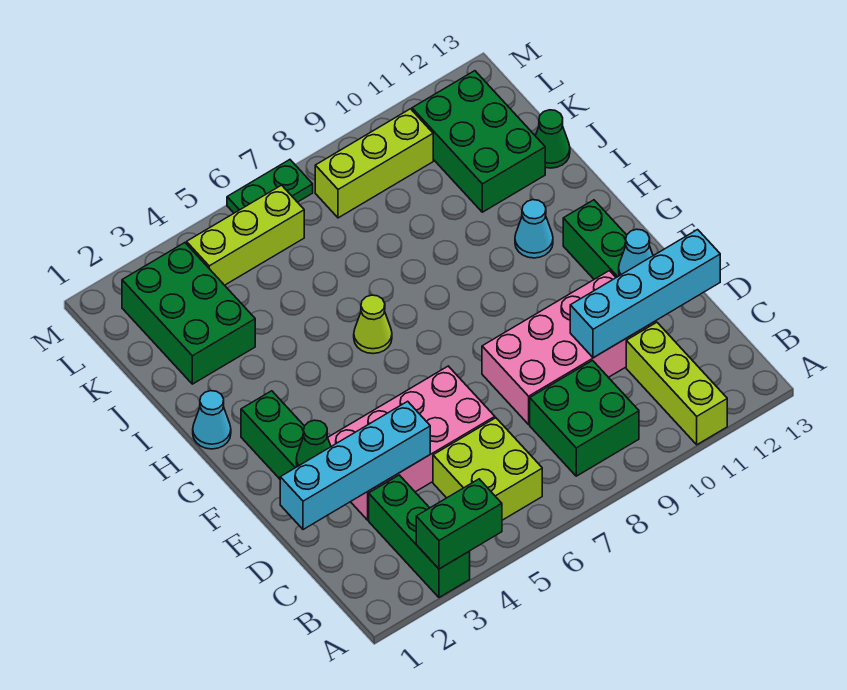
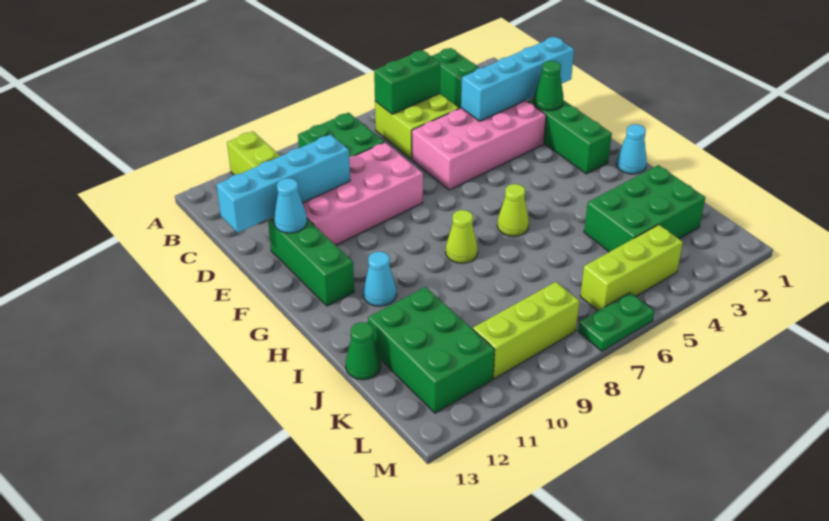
green brick A3:A4 level 2 -> green brick B5:B6 level 2
none -> lime cone H8 level 1
green brick J2:L3 level 1 -> green brick J2:K4 level 1

